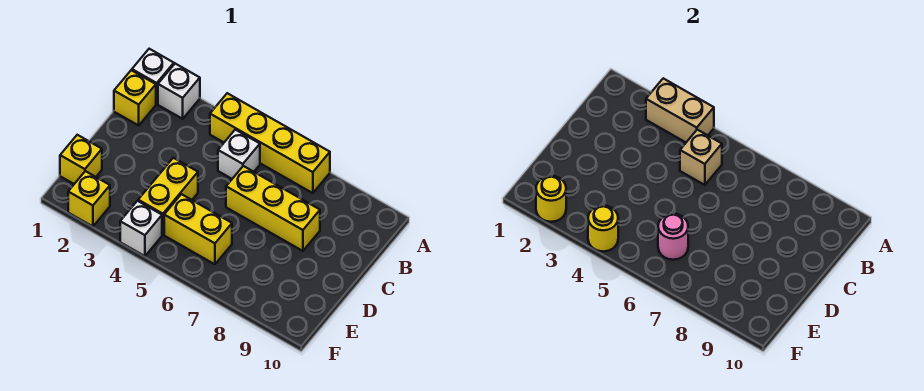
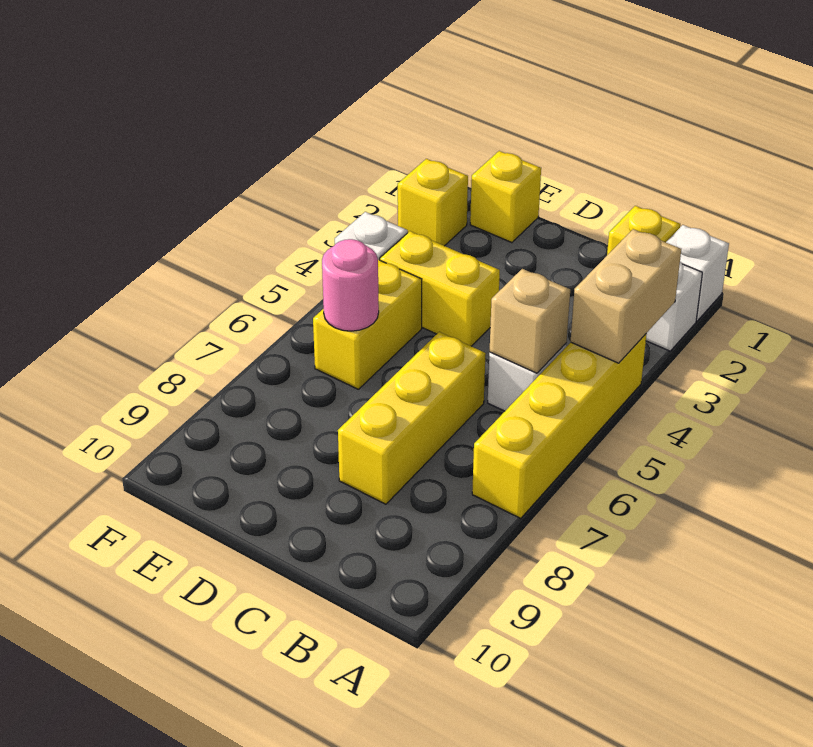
yellow round brick F2 level 2 -> none
yellow round brick F4 level 2 -> none

